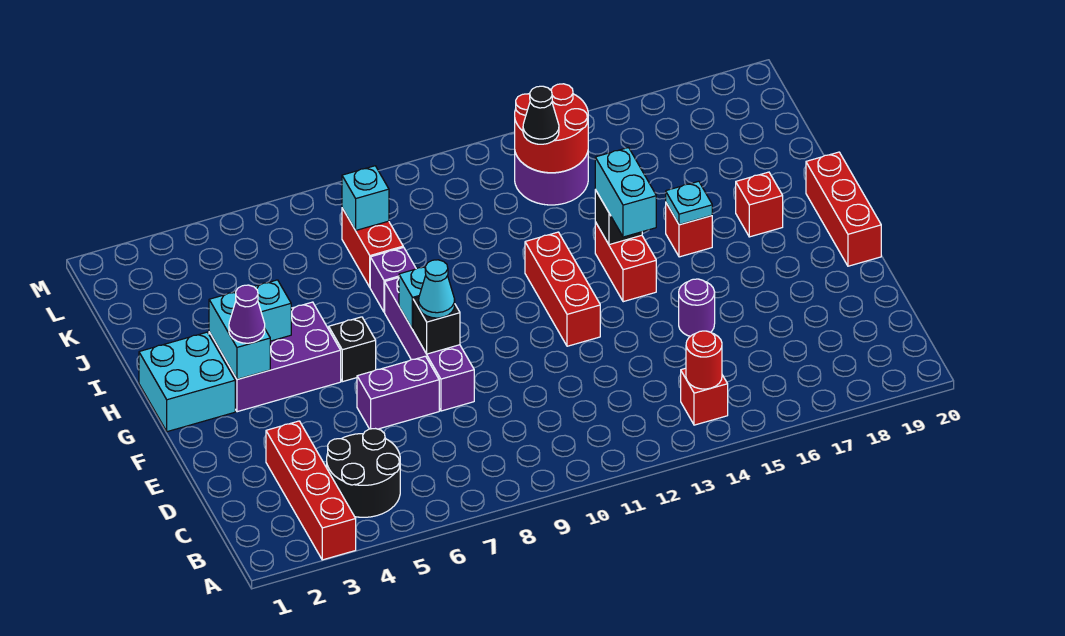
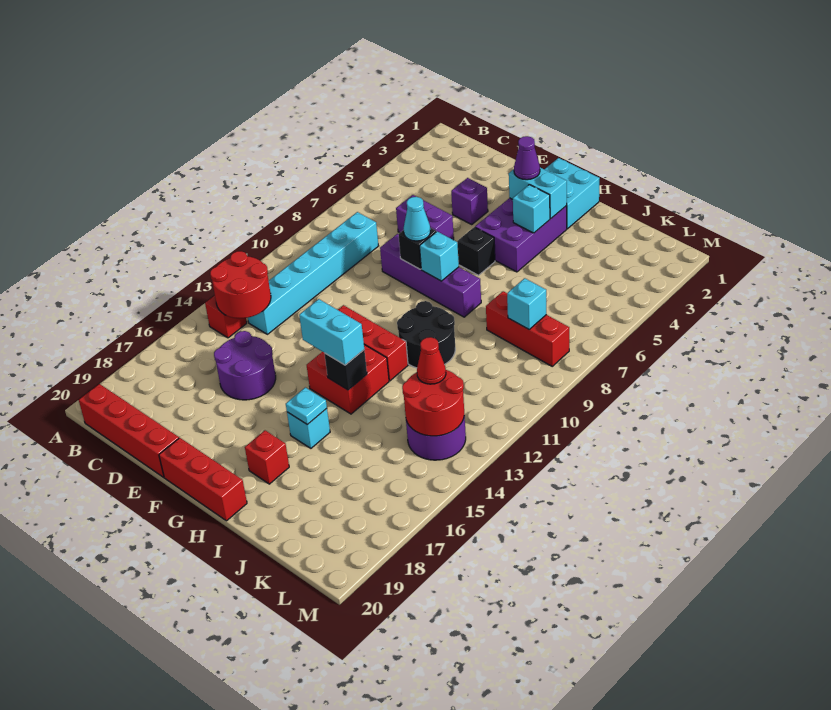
red brick A3:D3 level 1 -> red brick B20:E20 level 1
black round brick B4:C5 level 1 -> black round brick H10:I11 level 1
red round brick B14 level 2 -> red round brick B13:C14 level 2
none -> cyan brick C8:C13 level 1
purple brick E6:E7 level 1 -> purple brick D6:E6 level 1
purple round brick E15 level 1 -> purple round brick D15:E16 level 1
red brick G14:H14 level 1 -> red brick G13:H14 level 1
red brick H16 level 1 -> cyan brick H16 level 1
purple brick I8 level 1 -> purple brick E4 level 1
red brick J8:K8 level 1 -> red brick J8:L8 level 1
black cone K13 level 3 -> red cone K13 level 3

